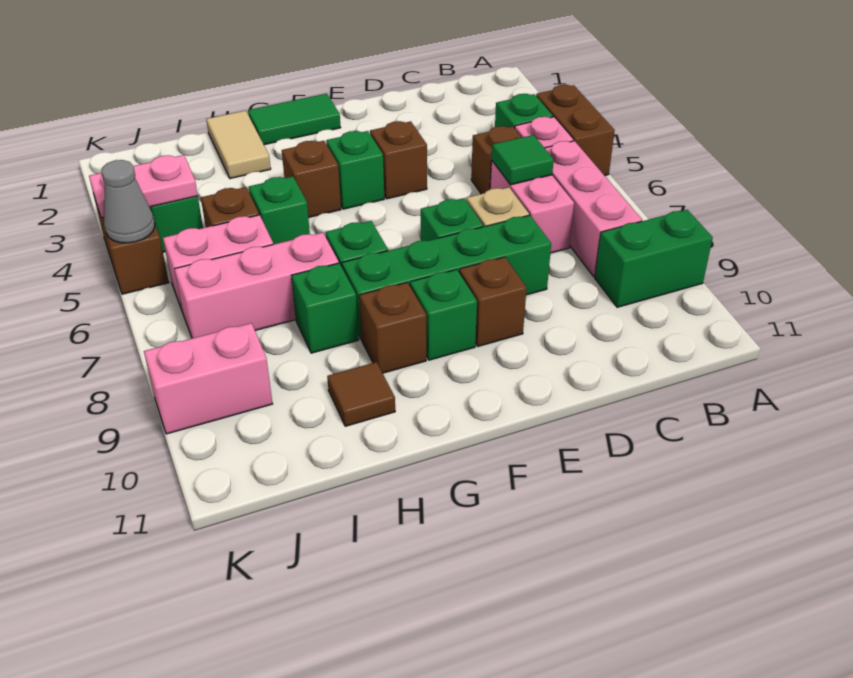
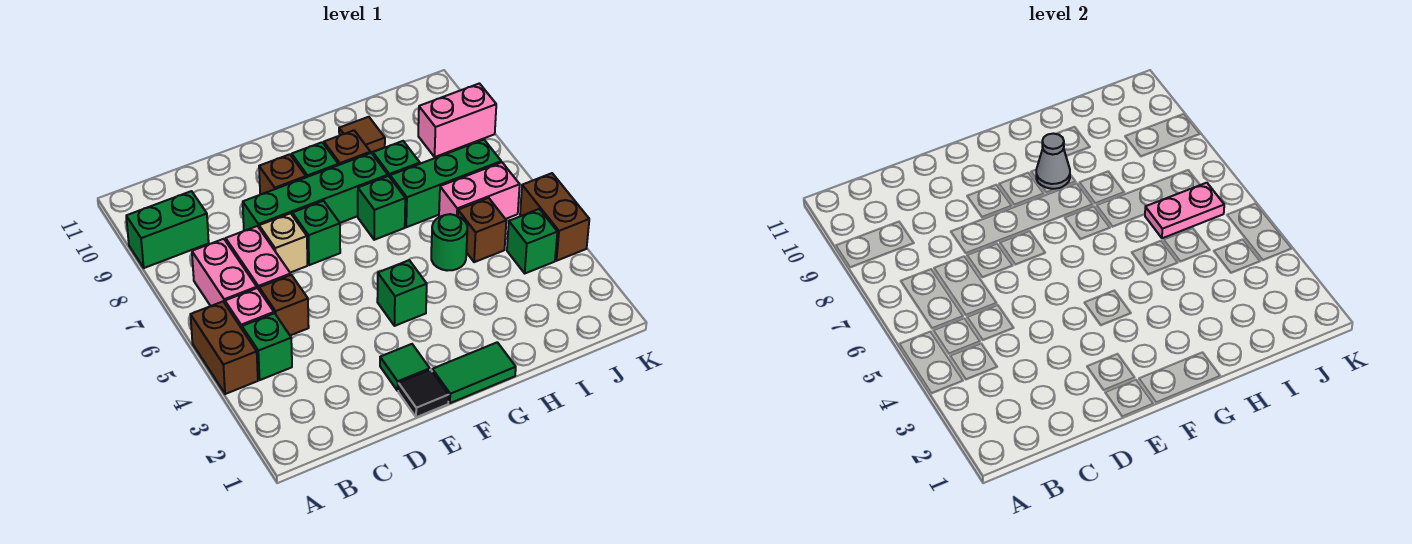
pink brick B6:B8 level 1 -> pink brick B6:B7 level 1
green tile C6 level 2 -> green tile E2 level 1
none -> black tile E1 level 1
brown brick E4 level 1 -> none
brown brick G4 level 1 -> none
tan tile H1:H2 level 1 -> none
green brick H5 level 1 -> green round brick H5 level 1
pink brick H7:J7 level 1 -> green brick H7:J7 level 1
pink plate J4:K4 level 2 -> pink plate I6:J6 level 2
grey cone K5 level 2 -> grey cone G9 level 2

